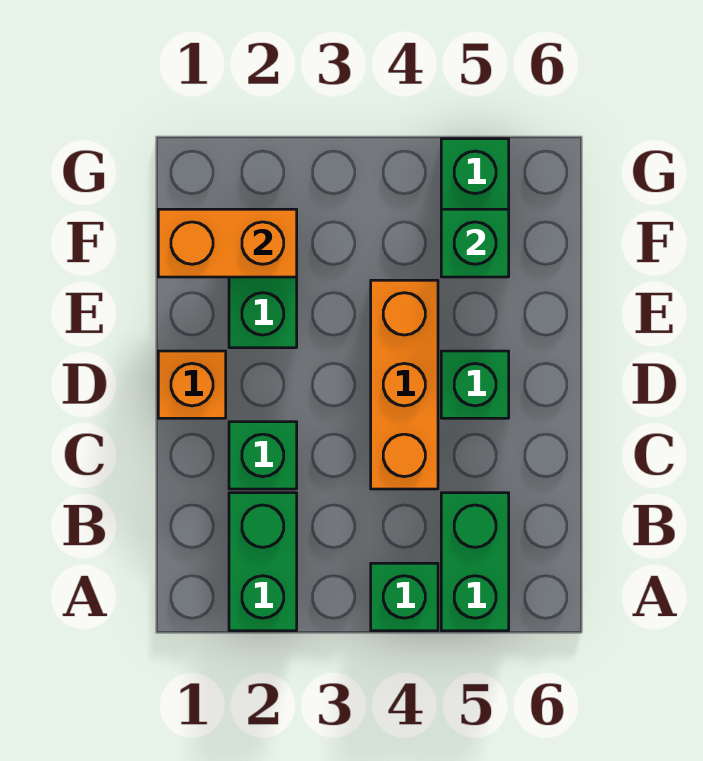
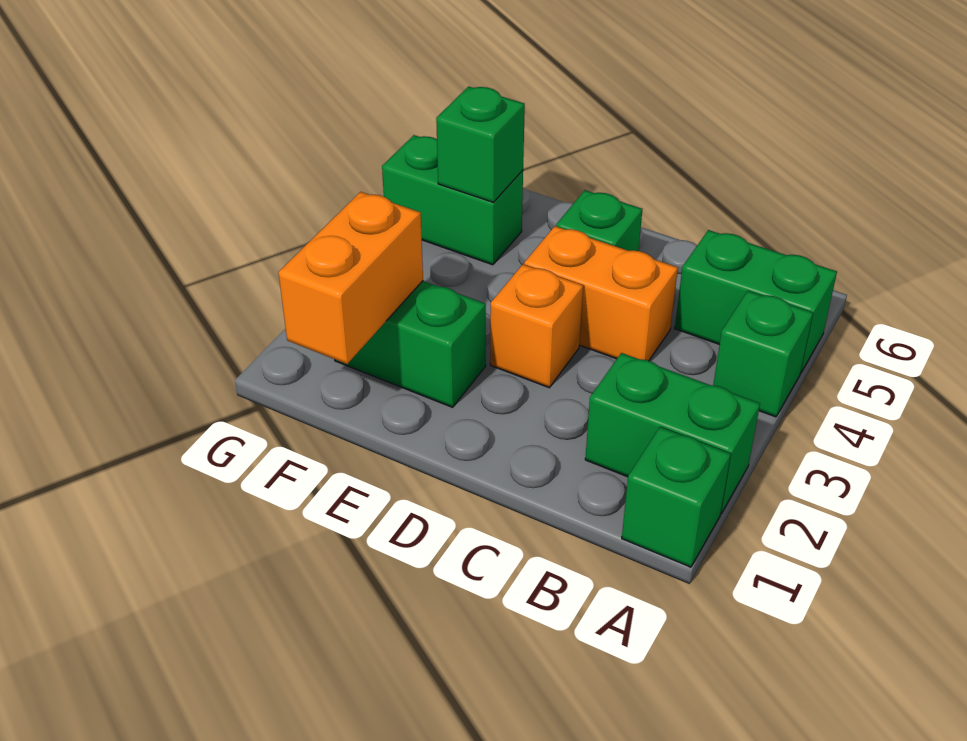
green brick C2 level 1 -> green brick A1 level 1
orange brick C4:E4 level 1 -> orange brick C4:D4 level 1
orange brick D1 level 1 -> orange brick D3 level 1

